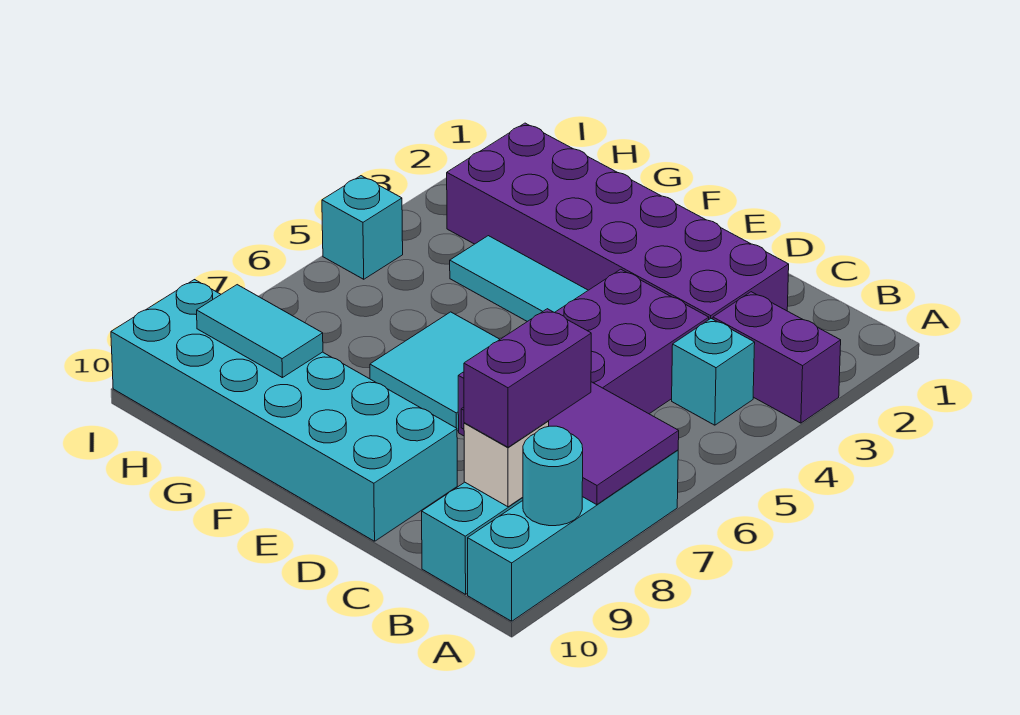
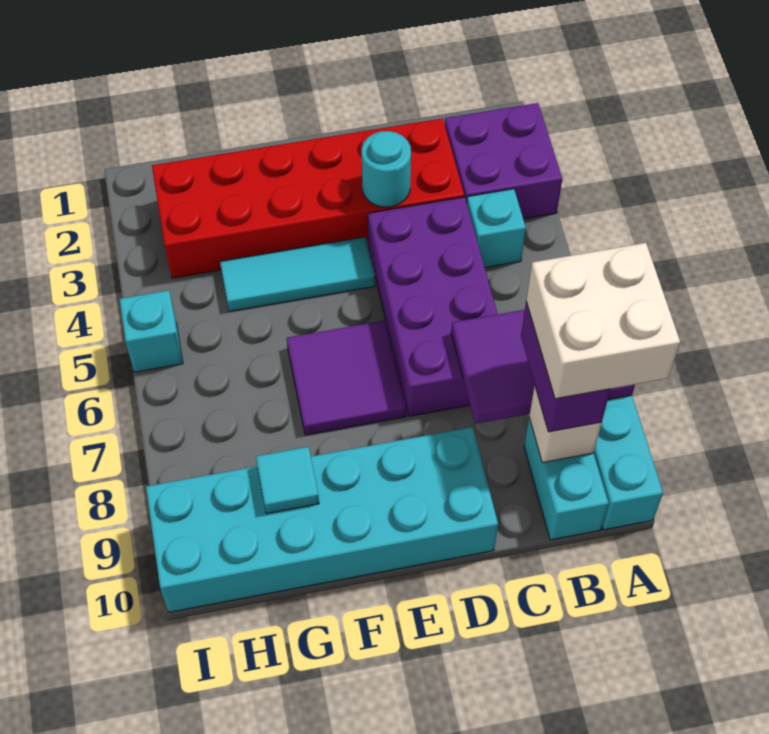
purple brick A3:B3 level 1 -> purple brick A2:B3 level 1
none -> white brick A8:B9 level 4
cyan round brick A9 level 2 -> cyan round brick D3 level 2
purple brick C2:H3 level 1 -> red brick C2:H3 level 1
cyan tile E6:F7 level 1 -> purple tile E6:F7 level 1
cyan tile G9:H9 level 2 -> cyan tile G9 level 2

